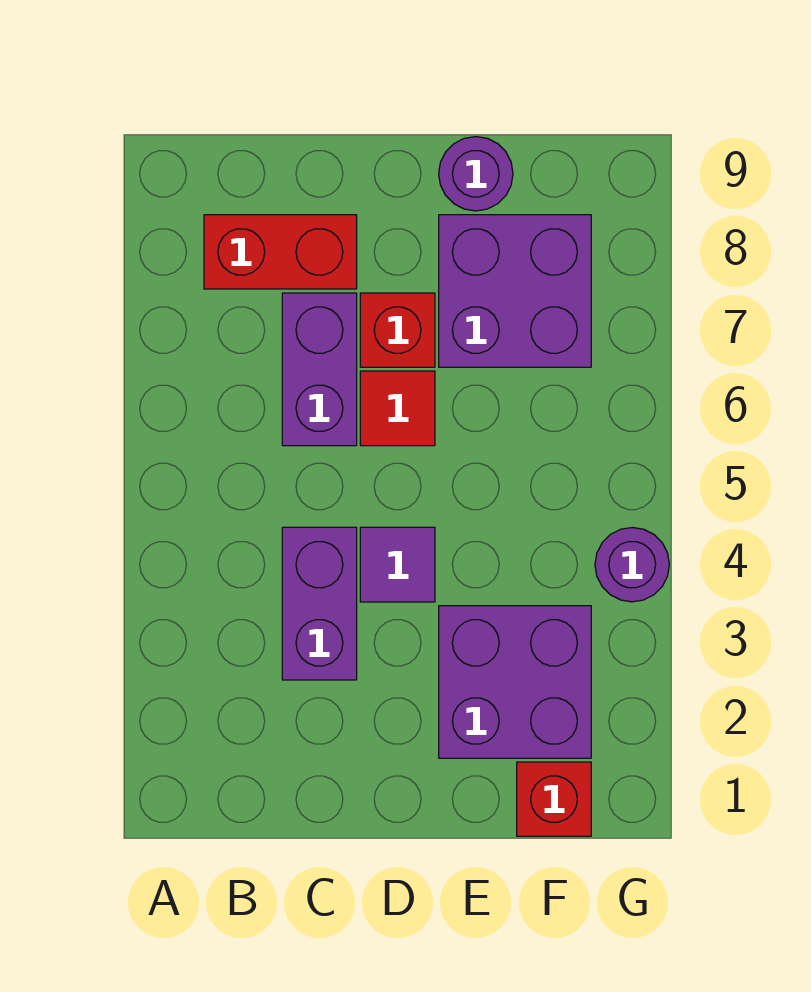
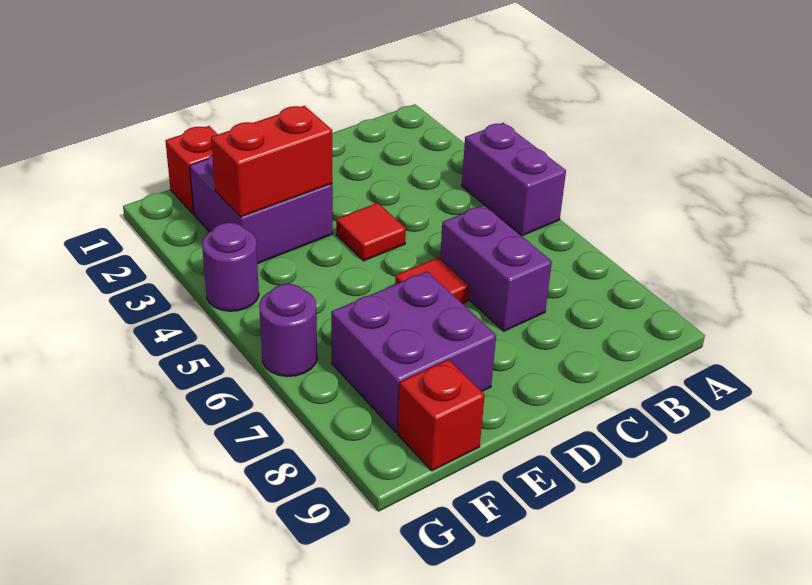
red brick B8:C8 level 1 -> red brick E3:F3 level 2
purple brick C3:C4 level 1 -> purple brick A4:A5 level 1
purple tile D4 level 1 -> red tile D4 level 1
red brick D7 level 1 -> red brick F9 level 1
purple round brick E9 level 1 -> purple round brick G6 level 1

